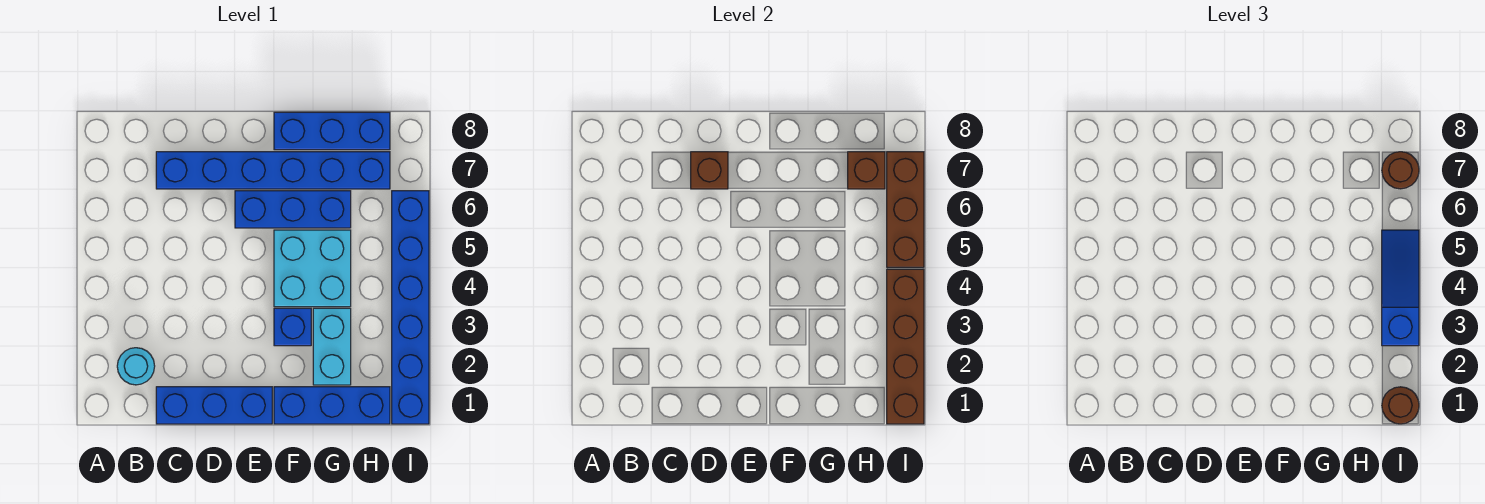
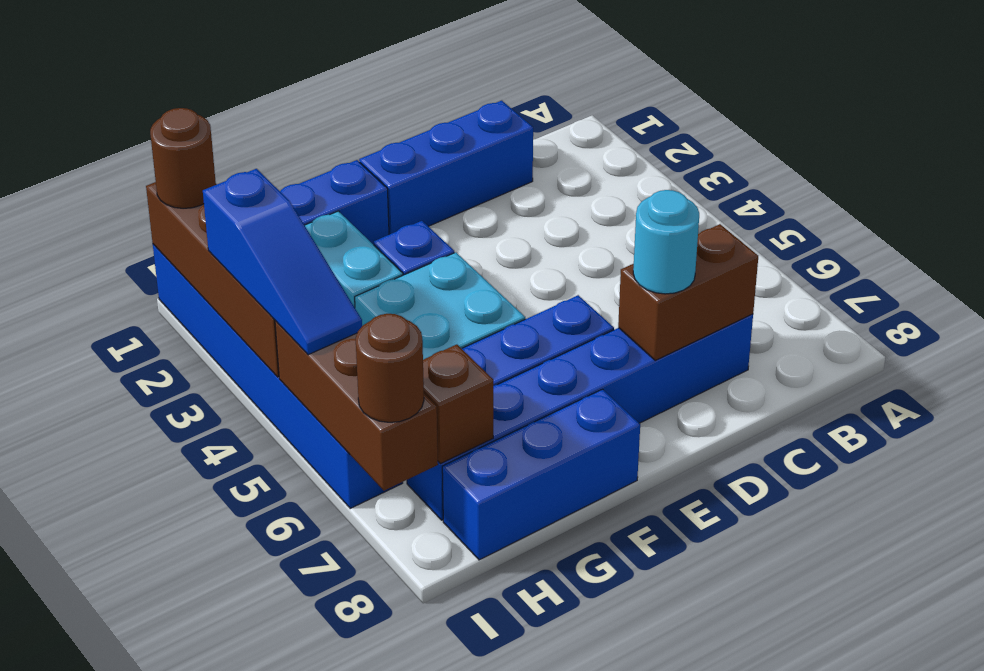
cyan round brick B2 level 1 -> cyan round brick D7 level 3
brown brick D7 level 2 -> brown brick C7:D7 level 2

